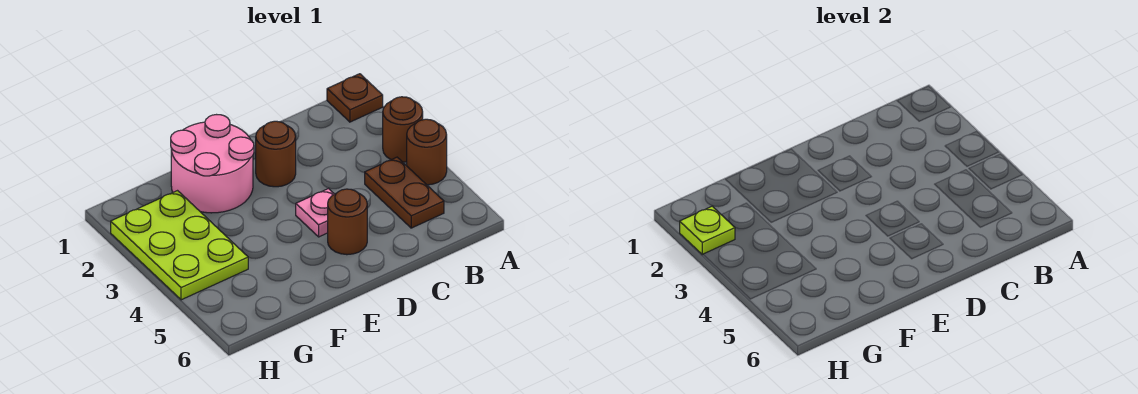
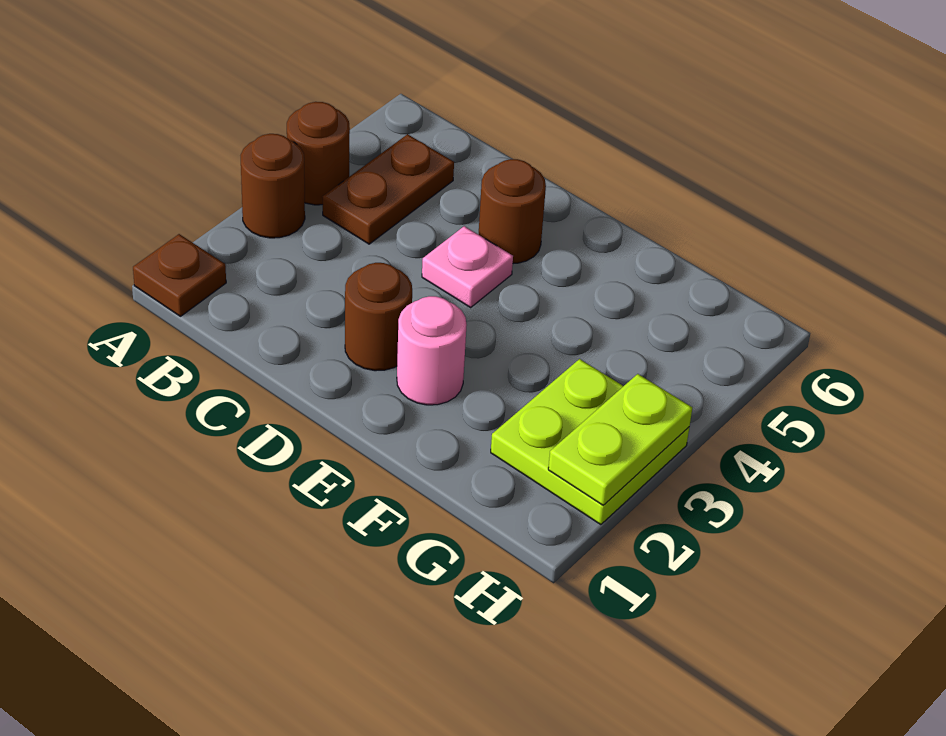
pink round brick E1:F2 level 1 -> pink round brick E2 level 1
lime plate G2:H4 level 1 -> lime plate G2:H3 level 1
lime plate H2 level 2 -> lime plate H2:H3 level 2

